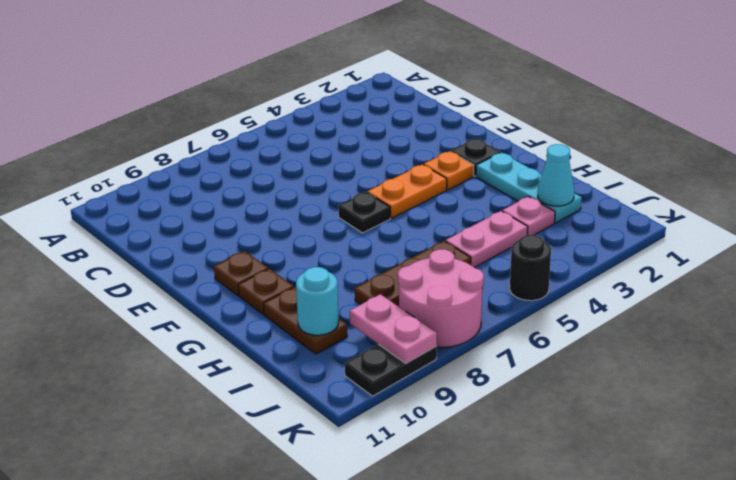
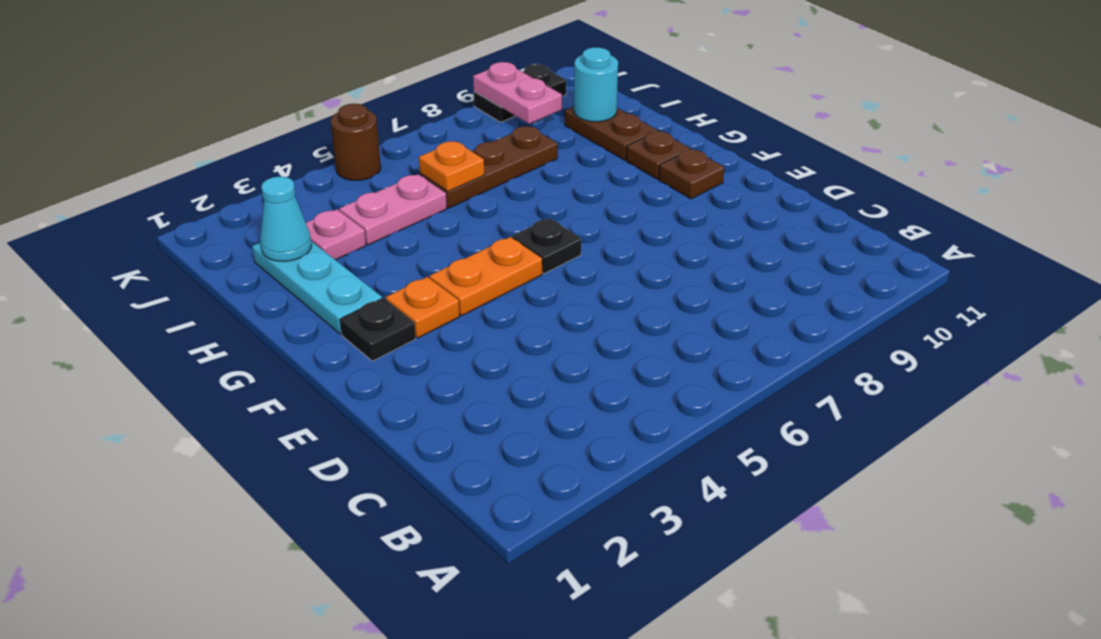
none -> orange plate I6 level 2
pink round brick J7:K8 level 1 -> none
black round brick K5 level 1 -> brown round brick K5 level 1

